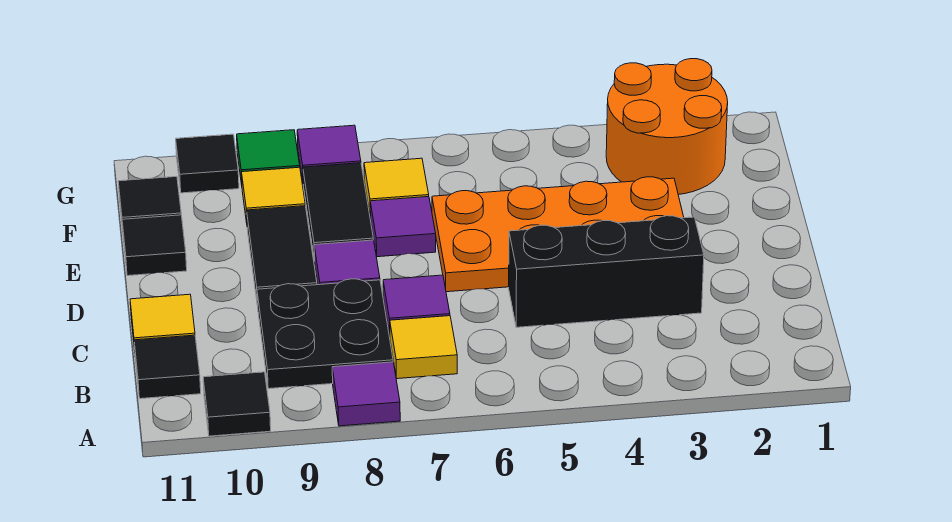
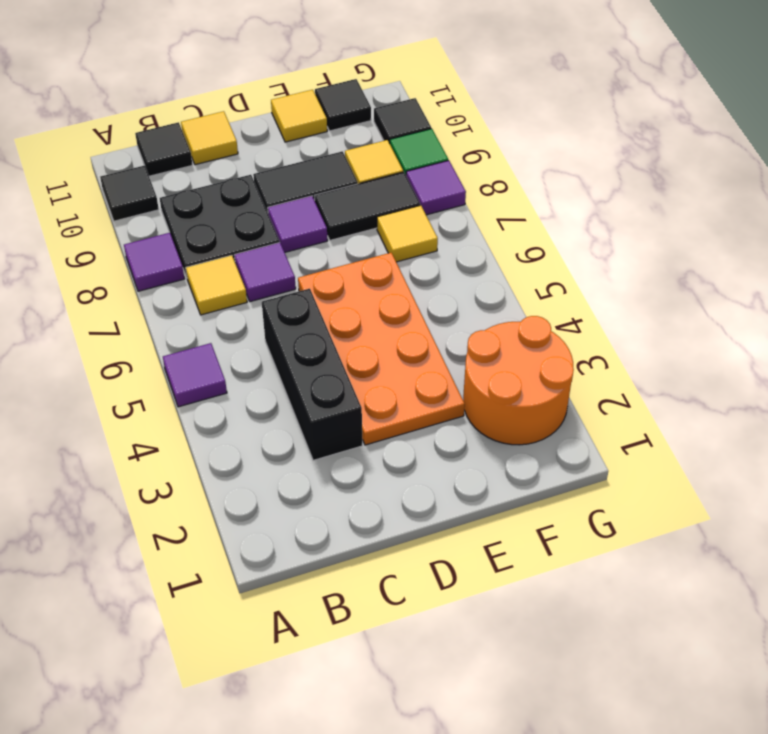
purple tile E7 level 1 -> purple tile A5 level 1
black tile E11 level 1 -> yellow tile E11 level 1

